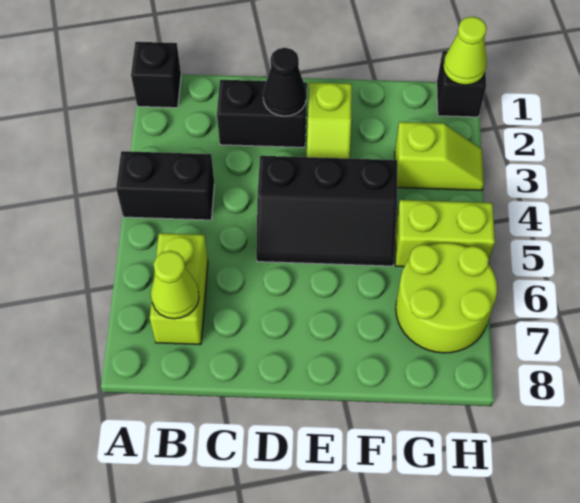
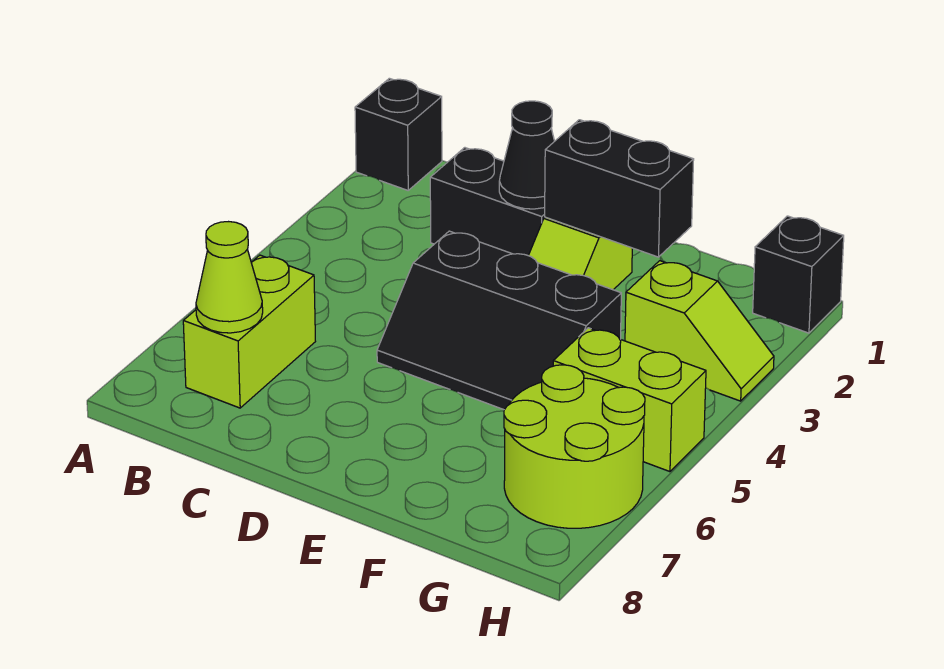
black brick A4:B4 level 1 -> black brick E2:F2 level 2
lime cone H1 level 2 -> none

